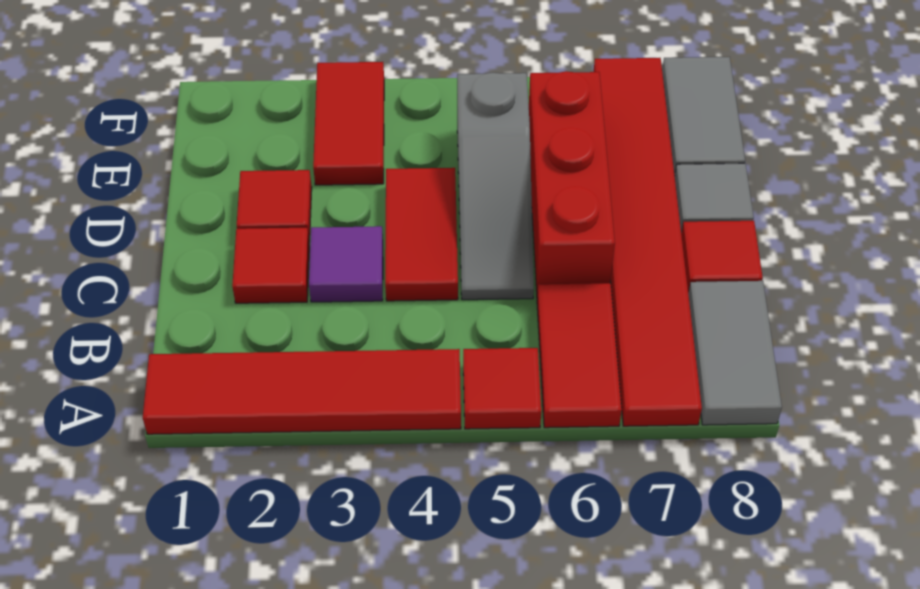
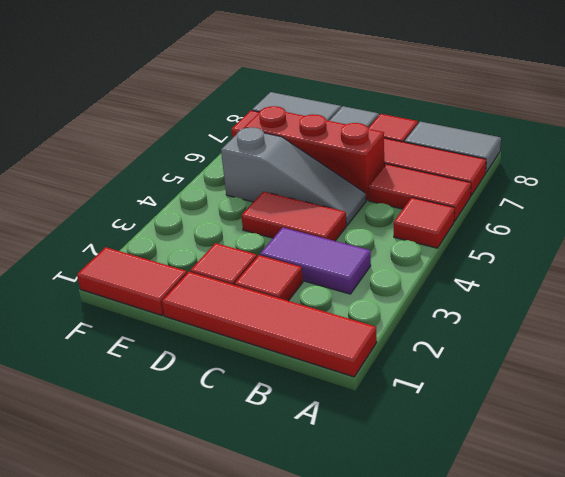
red tile A1:A4 level 1 -> red tile A1:D1 level 1
purple tile C3 level 1 -> purple tile B3:C3 level 1
red tile E3:F3 level 1 -> red tile E1:F1 level 1

